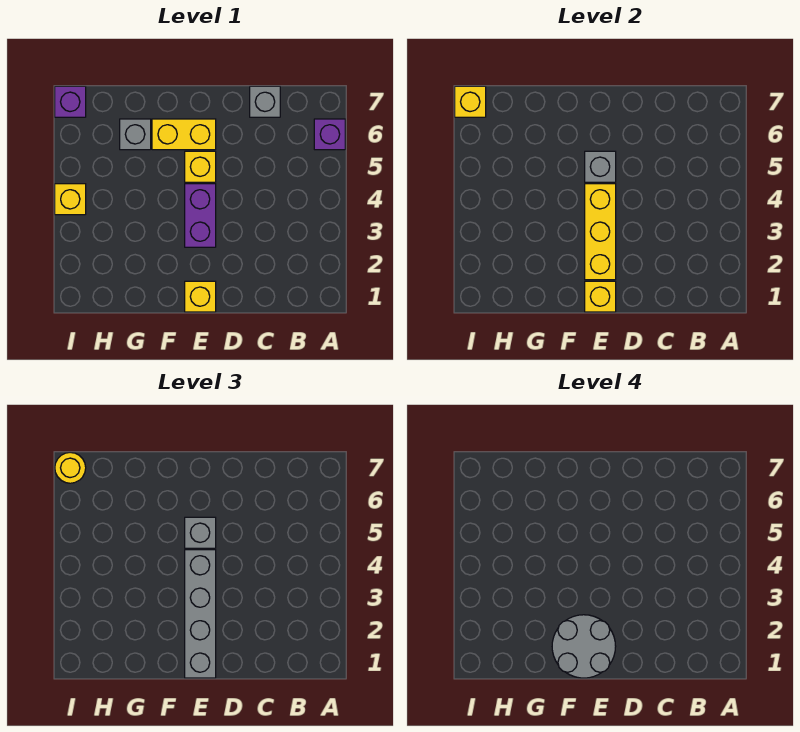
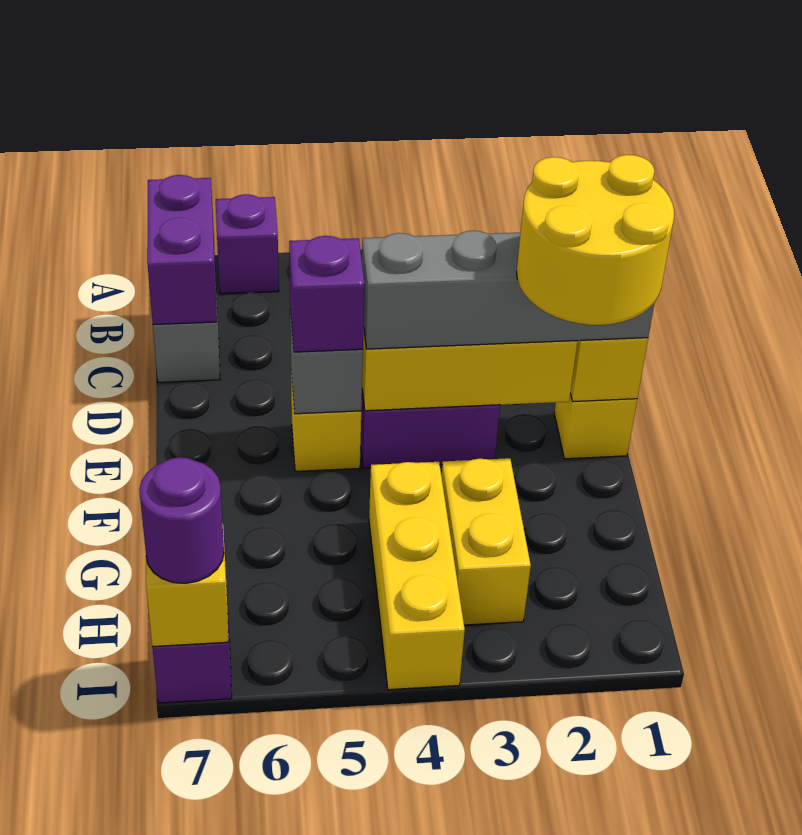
none -> purple brick B7:C7 level 2
grey round brick E1:F2 level 4 -> yellow round brick E1:F2 level 4
grey brick E5 level 3 -> purple brick E5 level 3
yellow brick E6:F6 level 1 -> yellow brick G3:H3 level 1
grey brick G6 level 1 -> none
yellow brick I4 level 1 -> yellow brick G4:I4 level 1
yellow round brick I7 level 3 -> purple round brick I7 level 3

